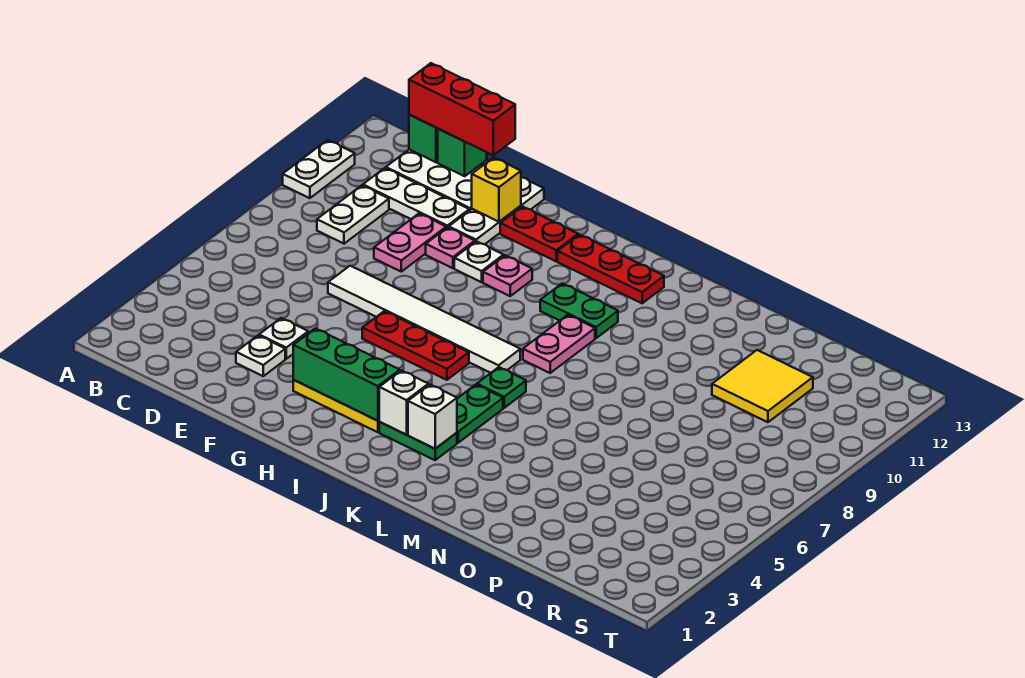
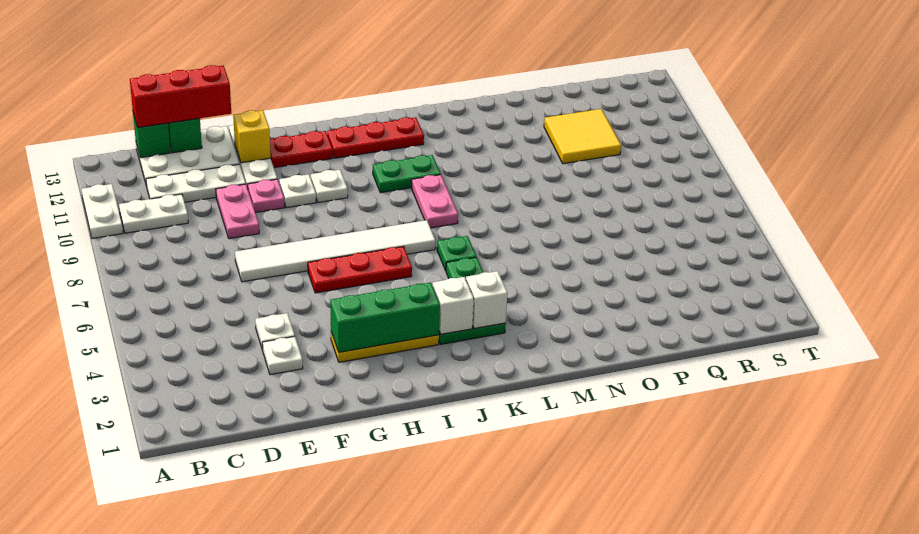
white plate C9:C10 level 1 -> white plate B10:C10 level 1
pink plate H10 level 1 -> white plate H10 level 1

